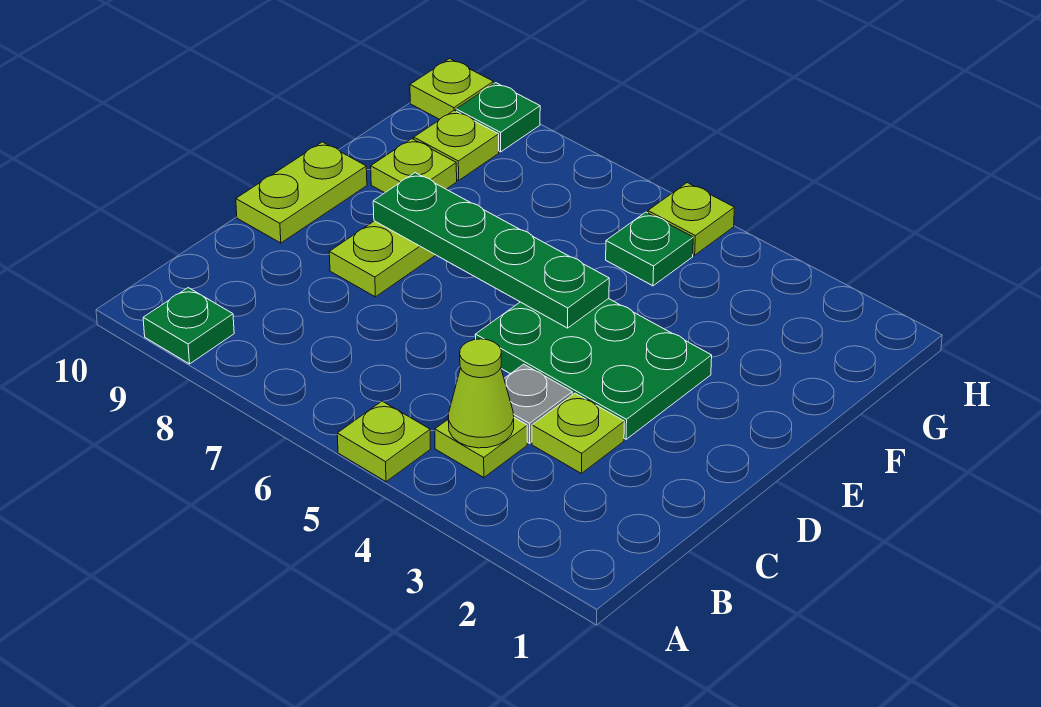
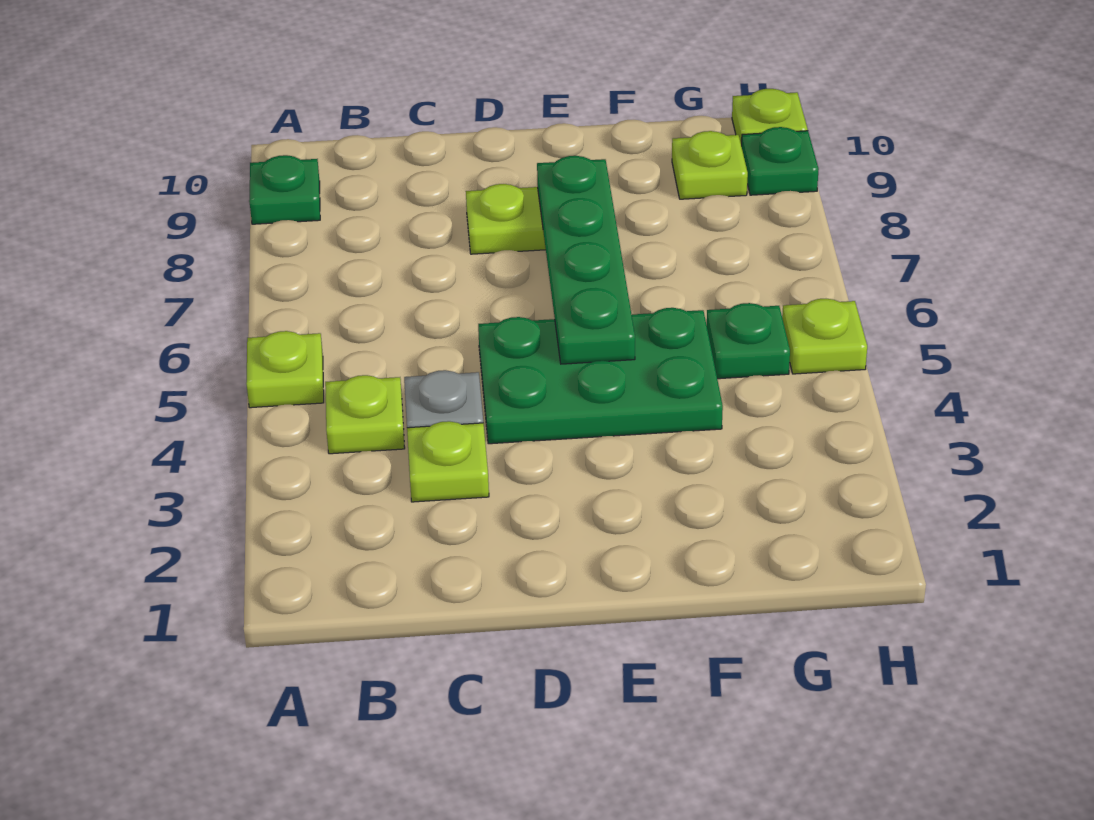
lime cone B4 level 2 -> none
green plate D3:E5 level 1 -> green plate D4:F5 level 1
lime plate D10:E10 level 1 -> none
lime plate F9 level 1 -> none

